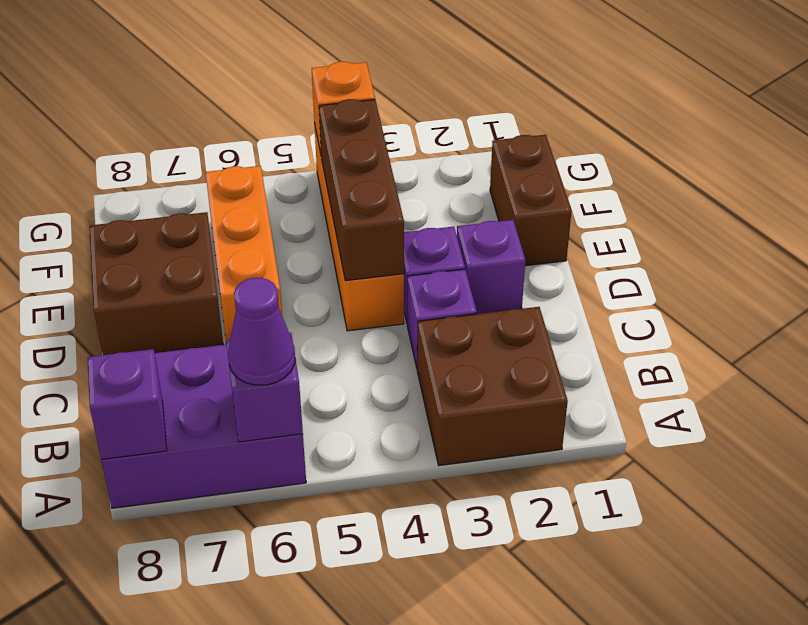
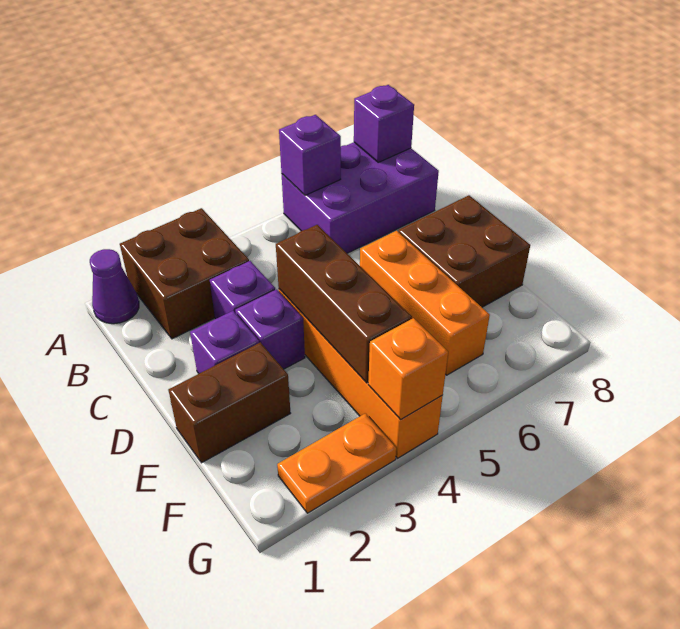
purple cone A6 level 3 -> purple cone A1 level 1
brown brick E1:F1 level 1 -> brown brick E1:E2 level 1
none -> orange plate G2:G3 level 1

